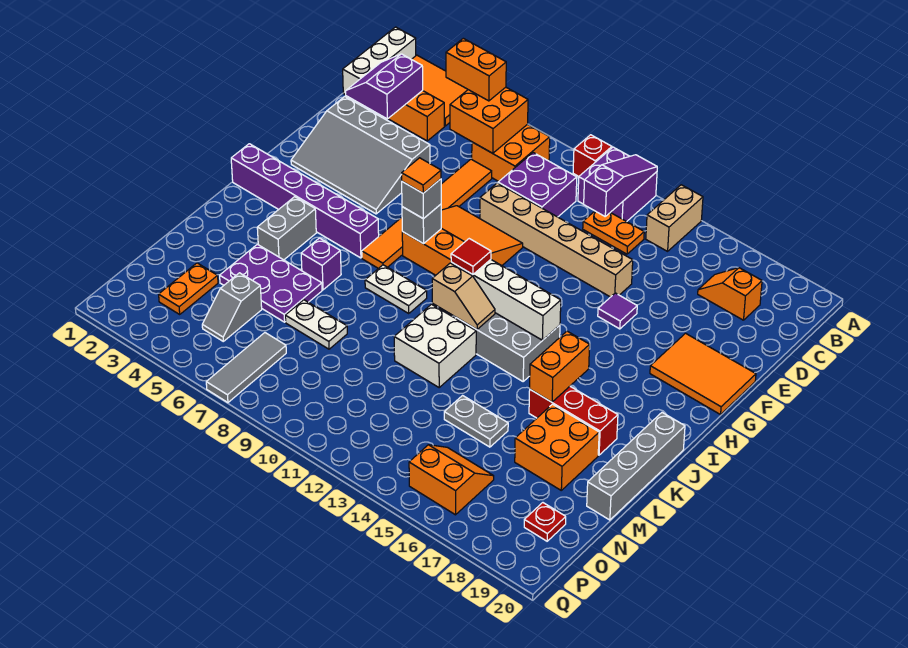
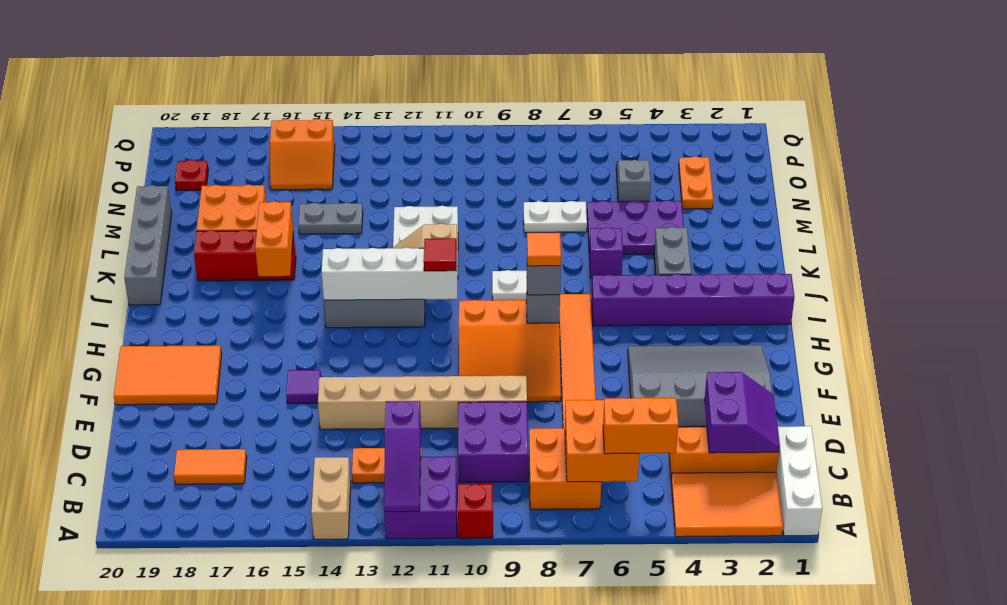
orange slope C17:C18 level 1 top 18 -> orange tile C17:C18 level 1
grey tile O7:Q7 level 1 -> none

